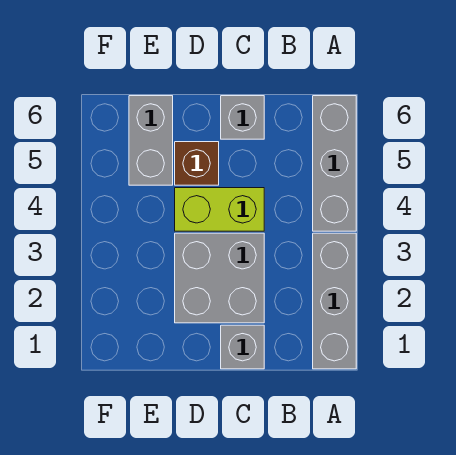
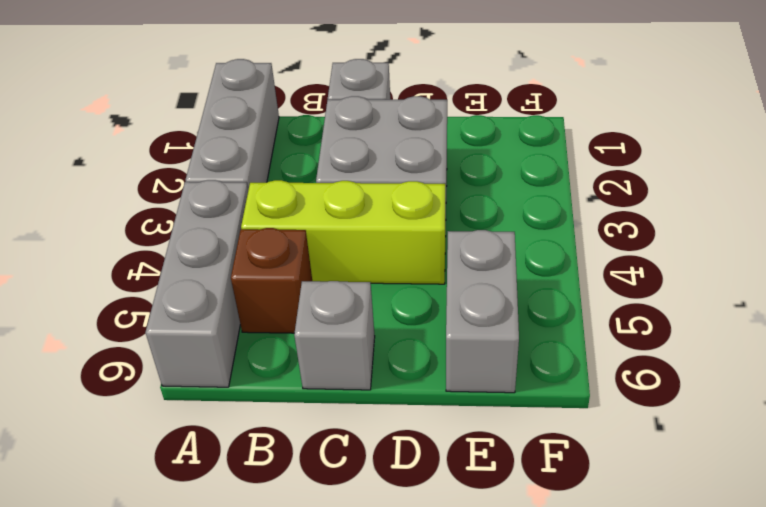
lime brick C4:D4 level 1 -> lime brick B4:D4 level 1
brown brick D5 level 1 -> brown brick B5 level 1

